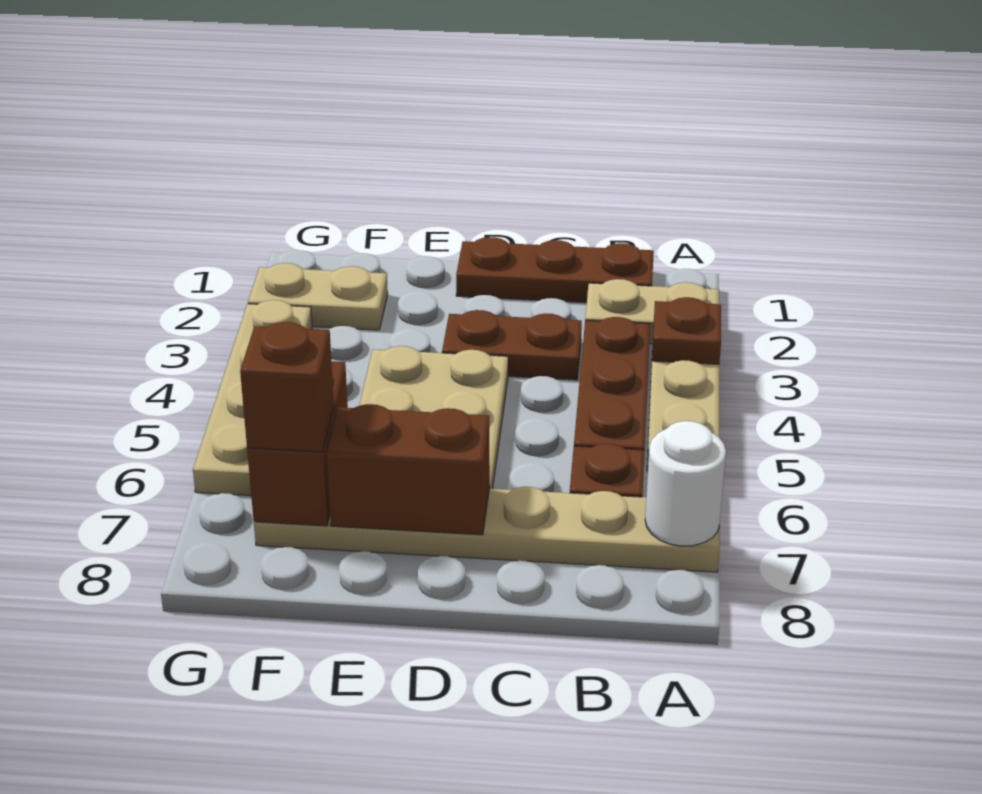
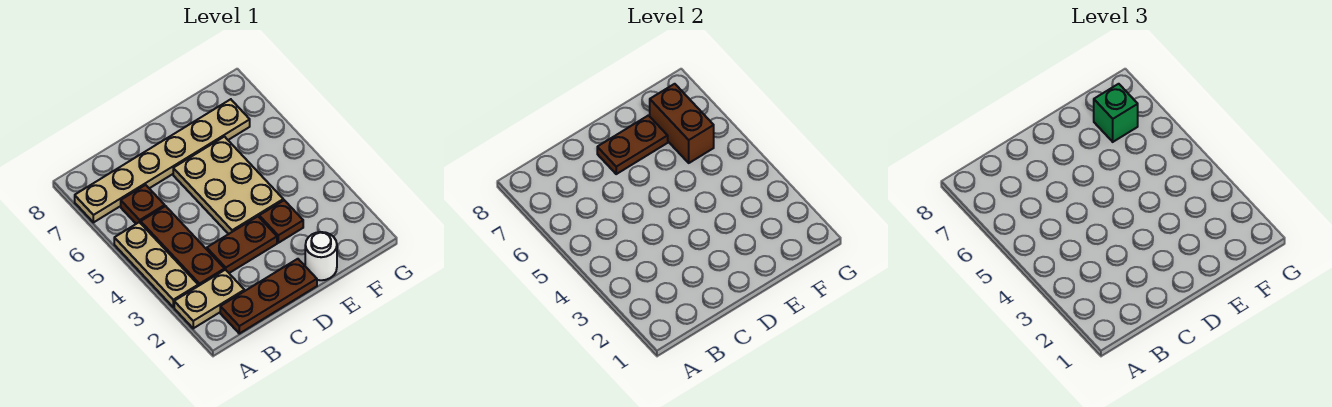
brown plate A3 level 2 -> brown plate E3 level 1
white round brick A7 level 2 -> white round brick E1 level 1
brown brick D7:E7 level 2 -> brown plate D7:E7 level 2
tan plate F2:G2 level 1 -> none
brown brick F7 level 3 -> green brick F7 level 3
tan plate G3:G6 level 1 -> none

